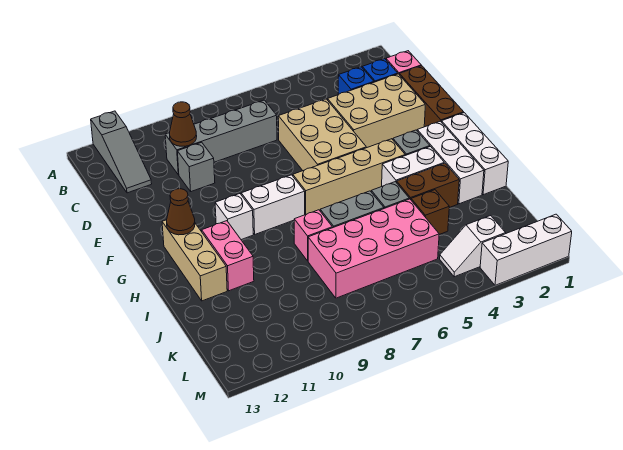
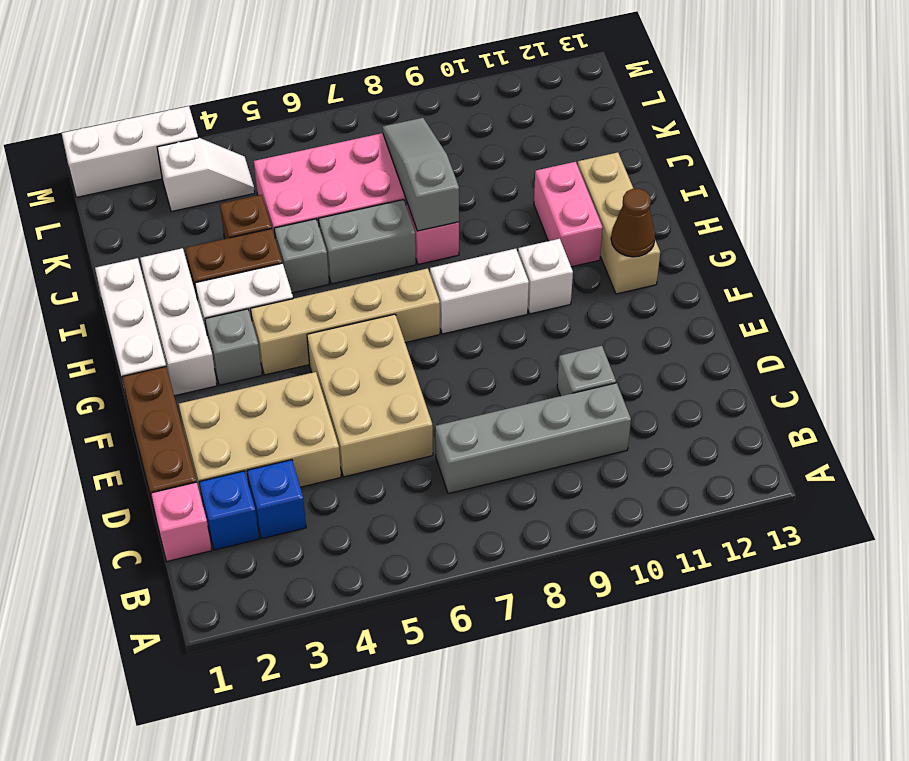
grey slope A12:C12 level 1 top A -> grey slope I8:K8 level 2 top I
brown cone C10 level 2 -> none

